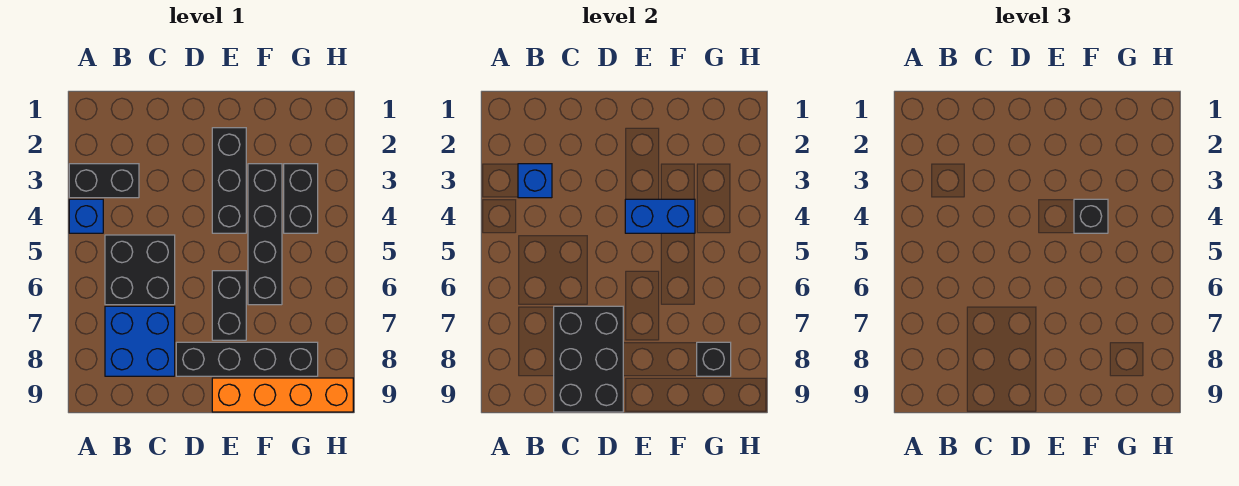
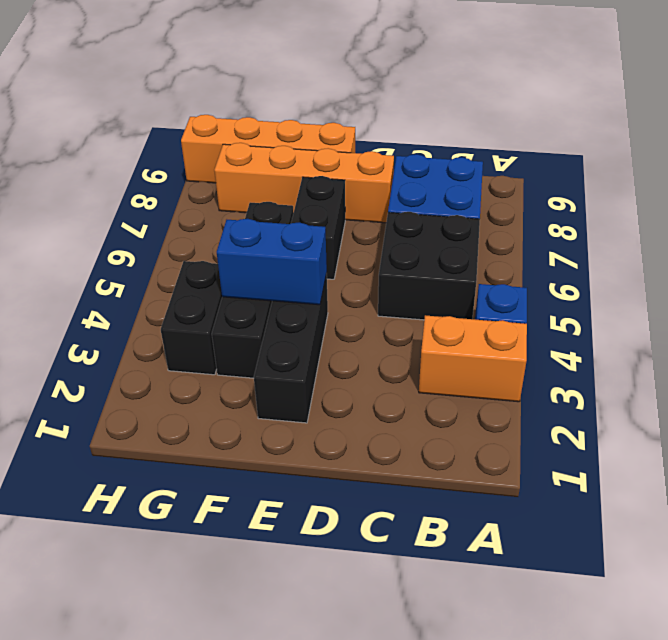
black brick A3:B3 level 1 -> orange brick A3:B3 level 1
blue brick B3 level 2 -> none
black brick C7:D9 level 2 -> none
black brick D8:G8 level 1 -> orange brick D8:G8 level 1
black brick F4 level 3 -> none
black brick G8 level 2 -> none

